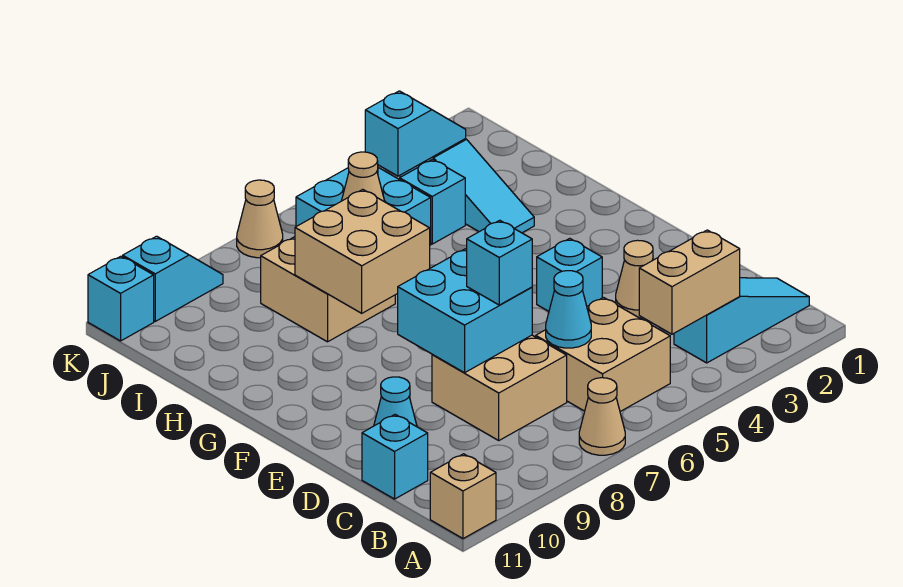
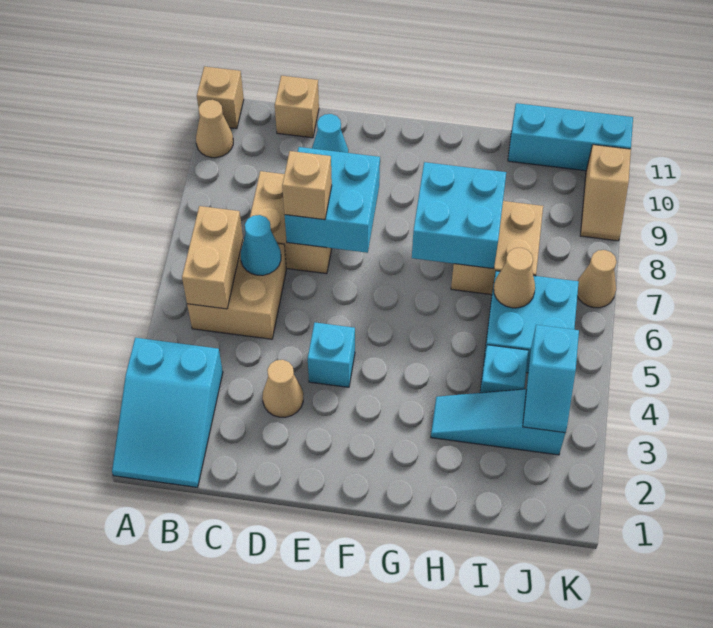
tan cone A7 level 1 -> tan cone A10 level 1
cyan slope B1:B3 level 1 top 3 -> cyan slope A1:B3 level 1 top 3
tan brick B3:B4 level 2 -> tan brick B5:B6 level 2
cyan brick C11 level 1 -> tan brick C11 level 1
cyan brick D7 level 3 -> tan brick D7 level 3
tan brick G7:H8 level 2 -> cyan brick G7:H8 level 2
cyan slope K9:K10 level 1 top 10 -> tan slope K9:K10 level 1 top 10
cyan brick K11 level 1 -> cyan brick I11:K11 level 1

